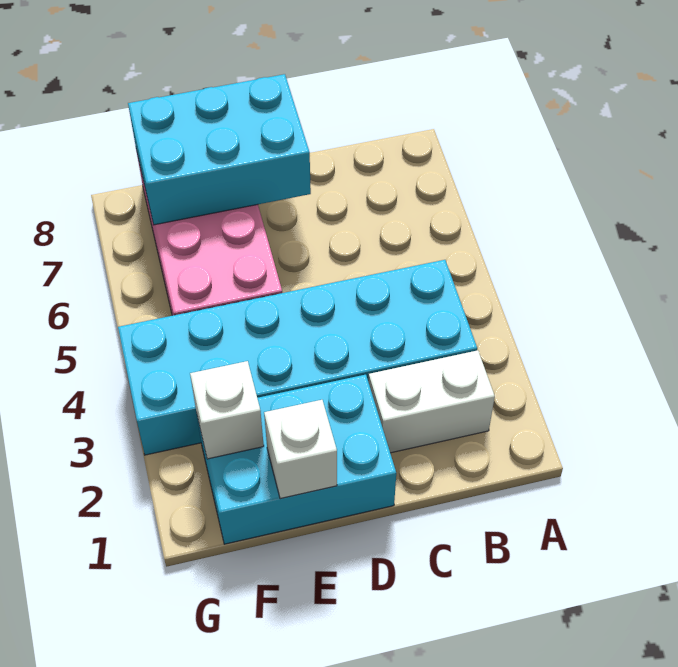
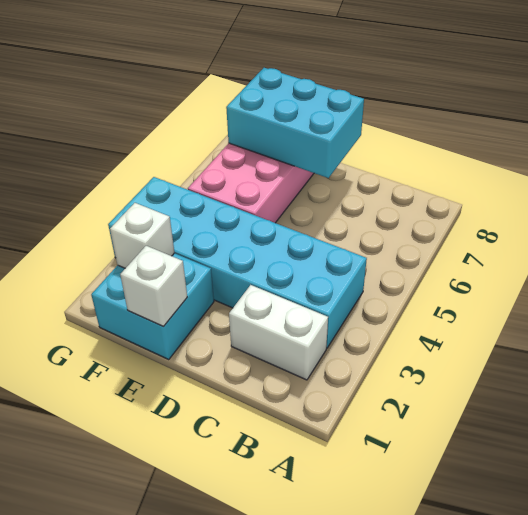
cyan brick D1:F2 level 1 -> cyan brick E1:F2 level 1

